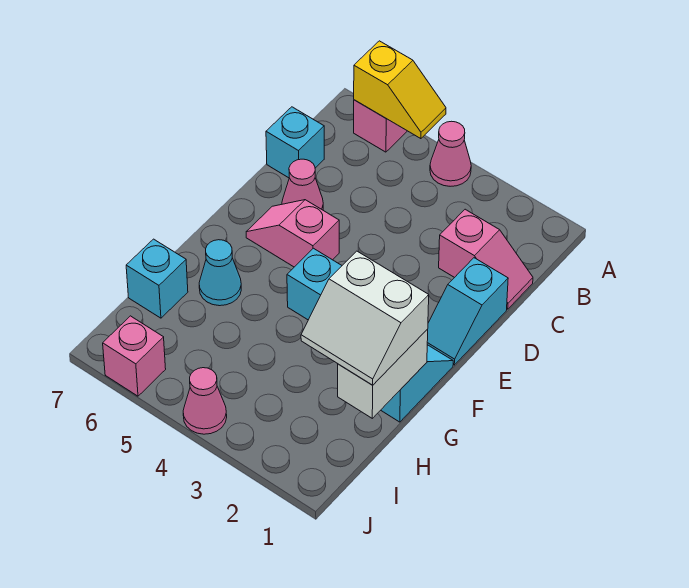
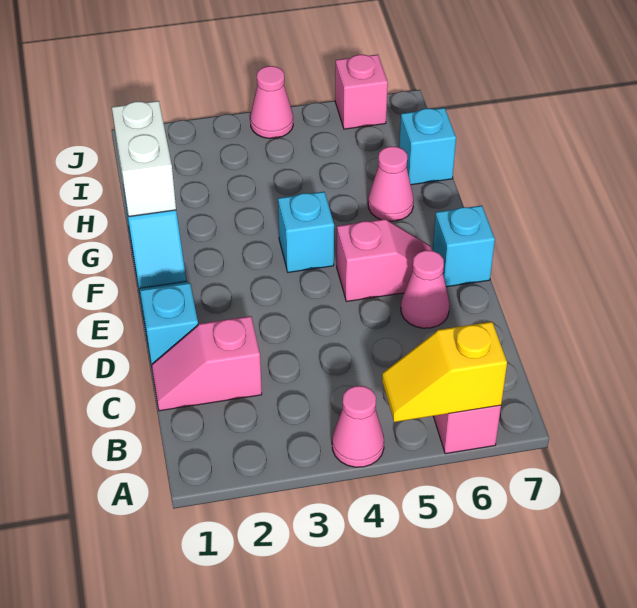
cyan brick C7 level 1 -> cyan brick E7 level 1
white slope G1:H2 level 3 top G -> none
cyan cone G6 level 1 -> pink cone G6 level 1

